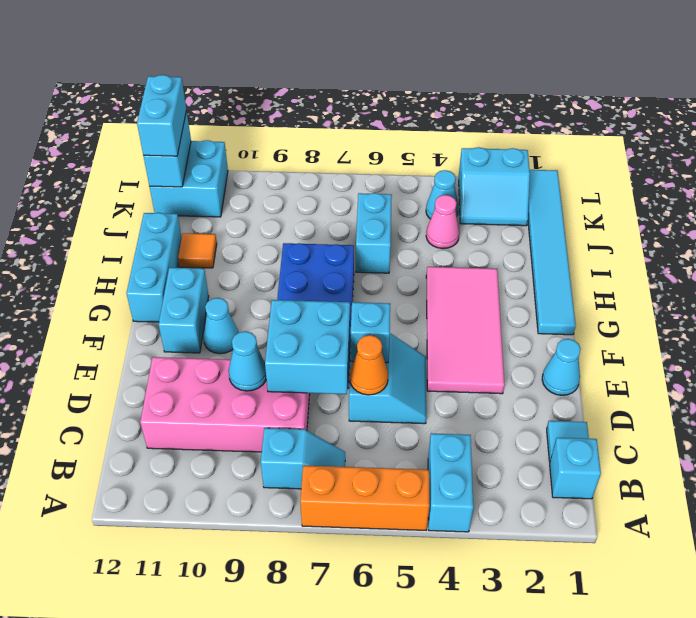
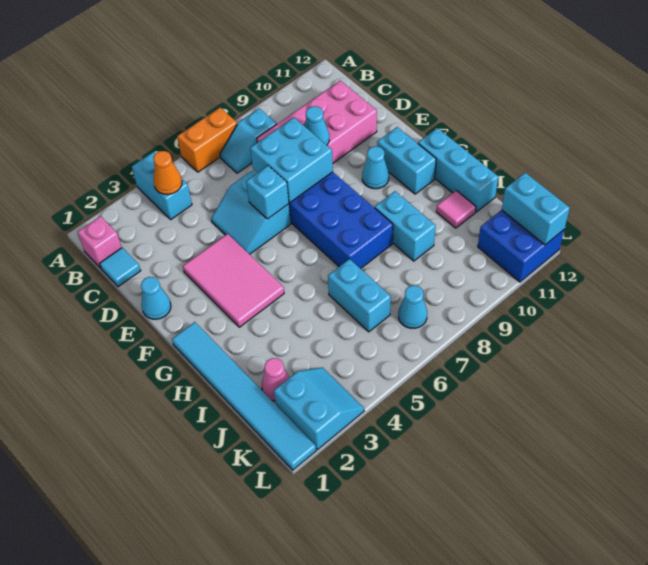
orange brick A5:A7 level 1 -> orange brick A6:A7 level 1
cyan brick B1 level 1 -> pink brick B1 level 1
orange cone D6 level 2 -> orange cone B4 level 2
pink tile E3:H4 level 1 -> pink tile E3:G4 level 1
orange tile I11 level 1 -> pink tile I11 level 1
pink cone J4 level 1 -> pink cone J2 level 1
cyan slope K2:L3 level 1 top L -> cyan slope K2:L3 level 1 top 2
cyan cone K4 level 1 -> cyan cone K7 level 1
cyan brick K11:L12 level 1 -> blue brick K11:L12 level 1
cyan brick K12:L12 level 3 -> cyan brick H9:I9 level 1

